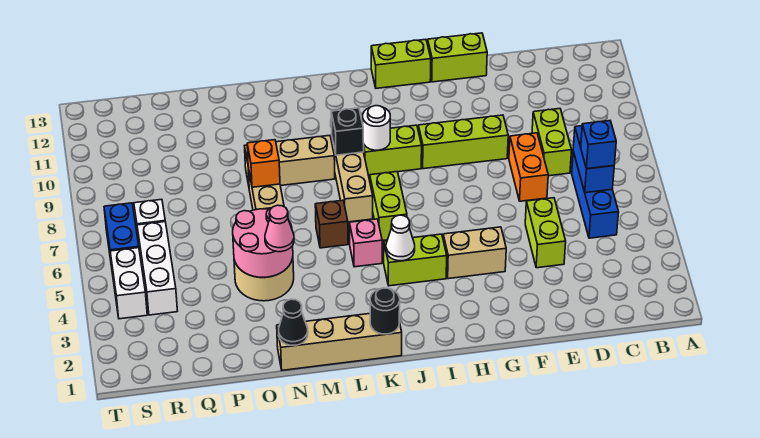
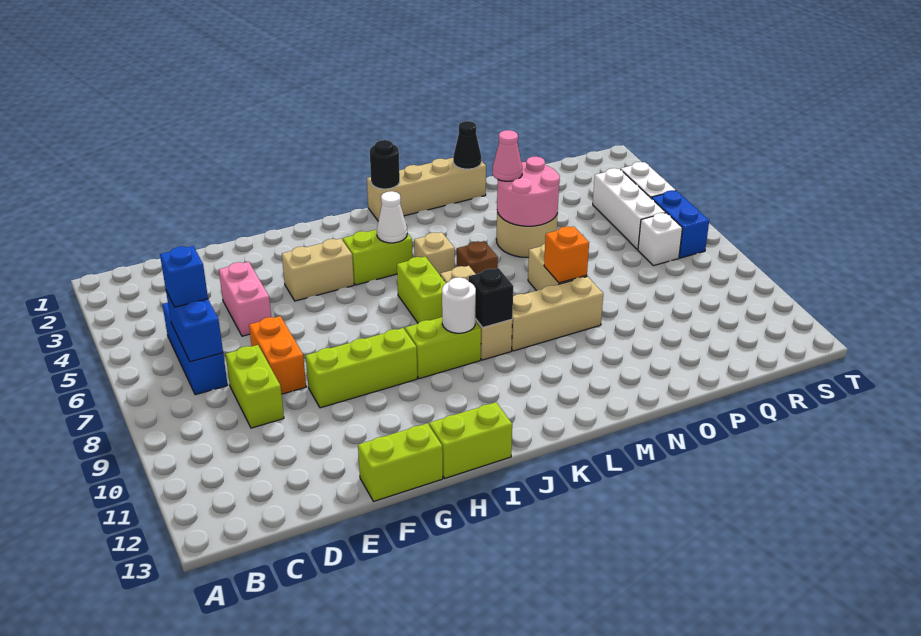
lime brick E4:E5 level 1 -> pink brick E4:E5 level 1
pink brick K5 level 1 -> tan brick K5 level 1

